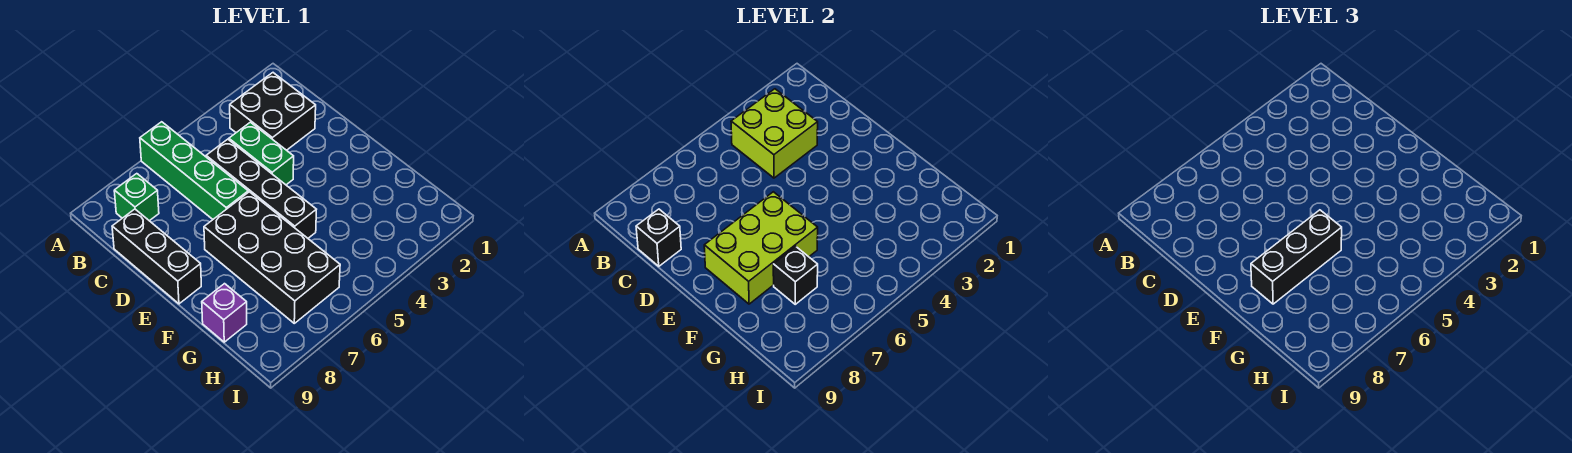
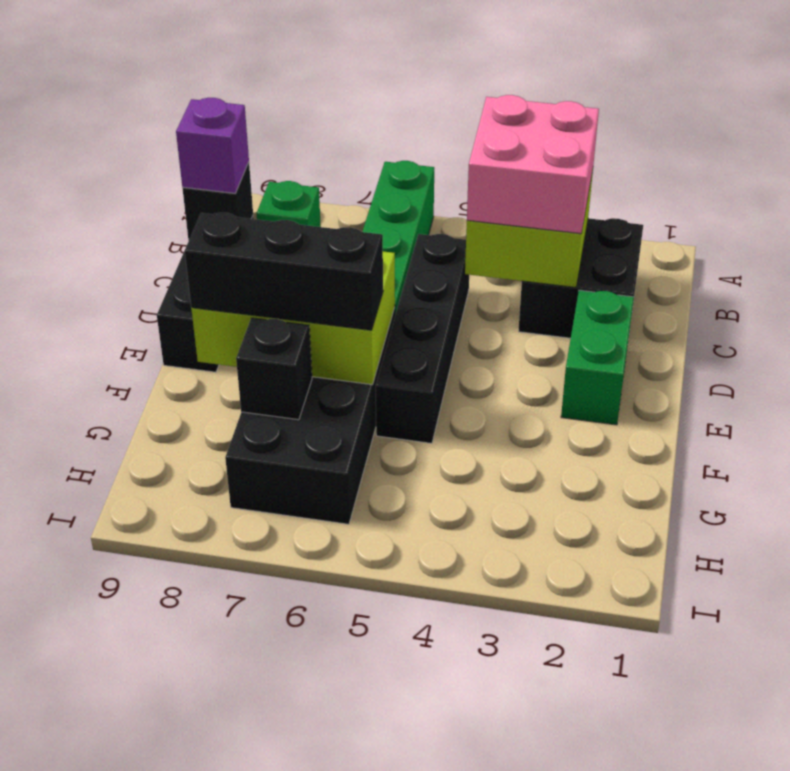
none -> pink brick B3:C4 level 3
green brick C4:D4 level 1 -> green brick D2:E2 level 1
purple brick G9 level 1 -> purple brick C9 level 3

